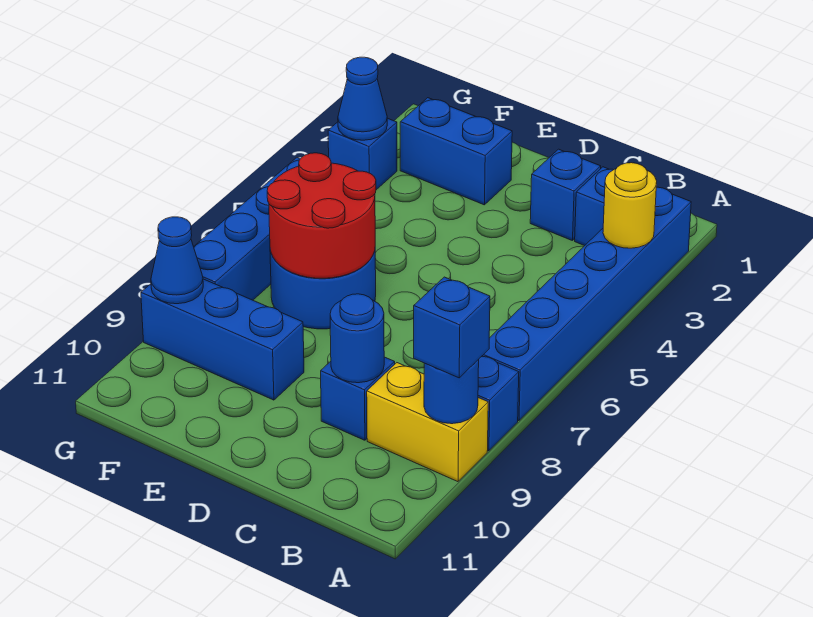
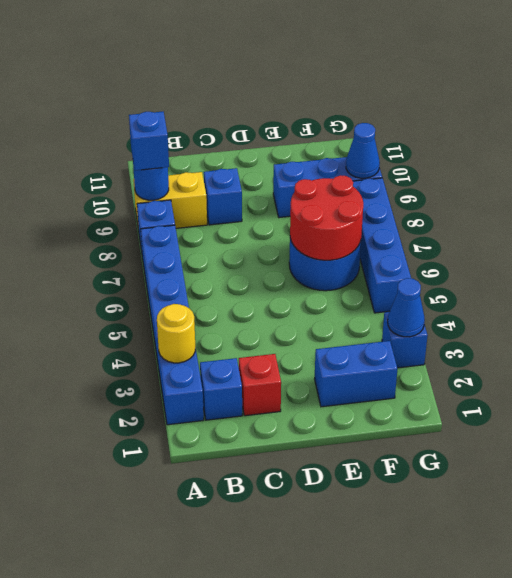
blue brick C2 level 1 -> red brick C2 level 1
blue round brick C9 level 2 -> none

